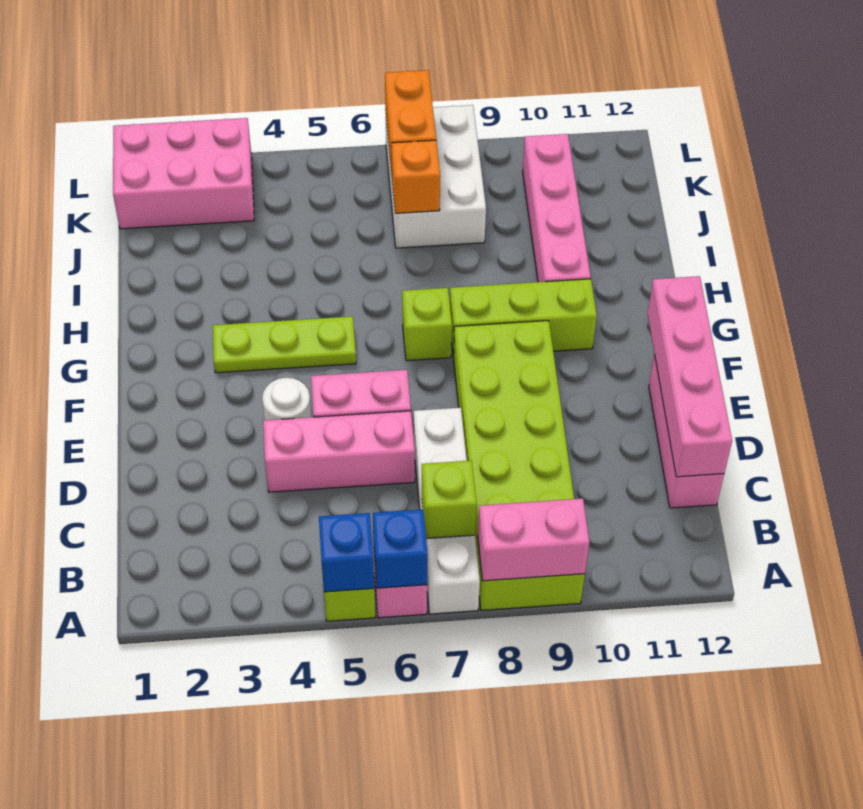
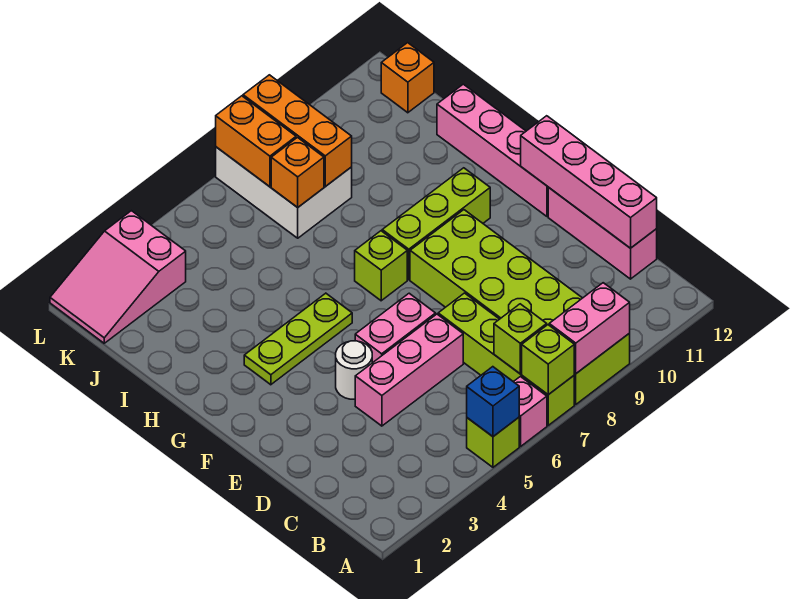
blue brick A6 level 2 -> none
white brick A7:D7 level 1 -> lime brick A7:D7 level 1
none -> lime brick A7 level 2
pink brick H10:K10 level 1 -> pink brick F12:I12 level 1
none -> orange brick J8:L8 level 2
pink brick K1:L3 level 1 -> pink slope K1:L3 level 1 top 3
none -> orange brick K12 level 1

